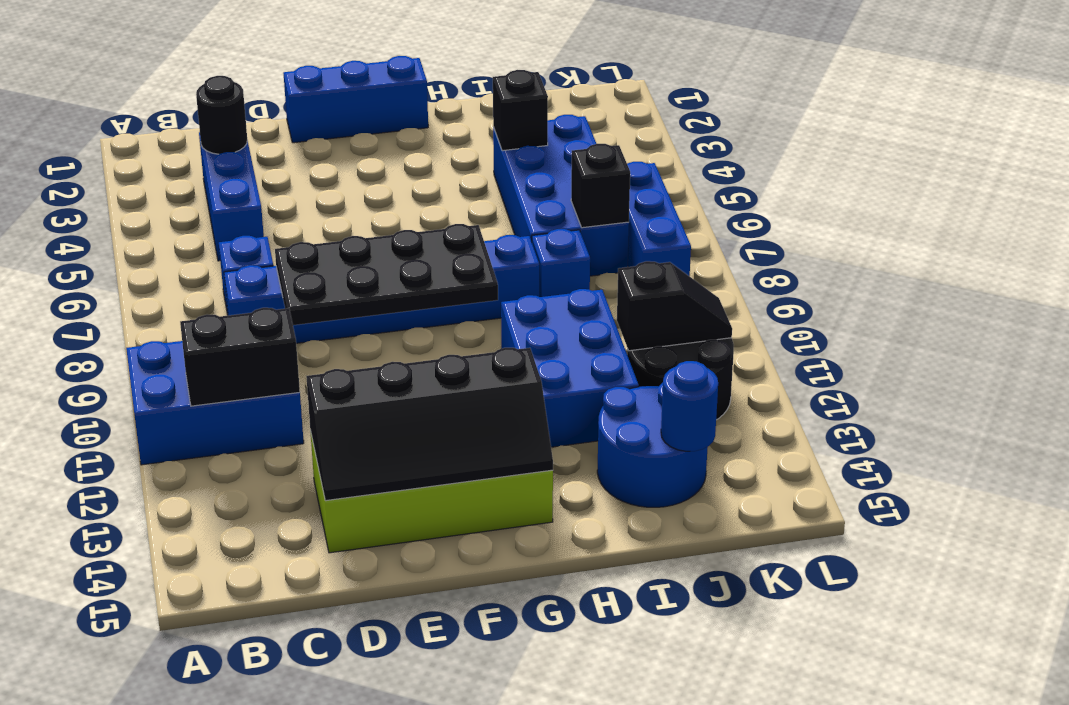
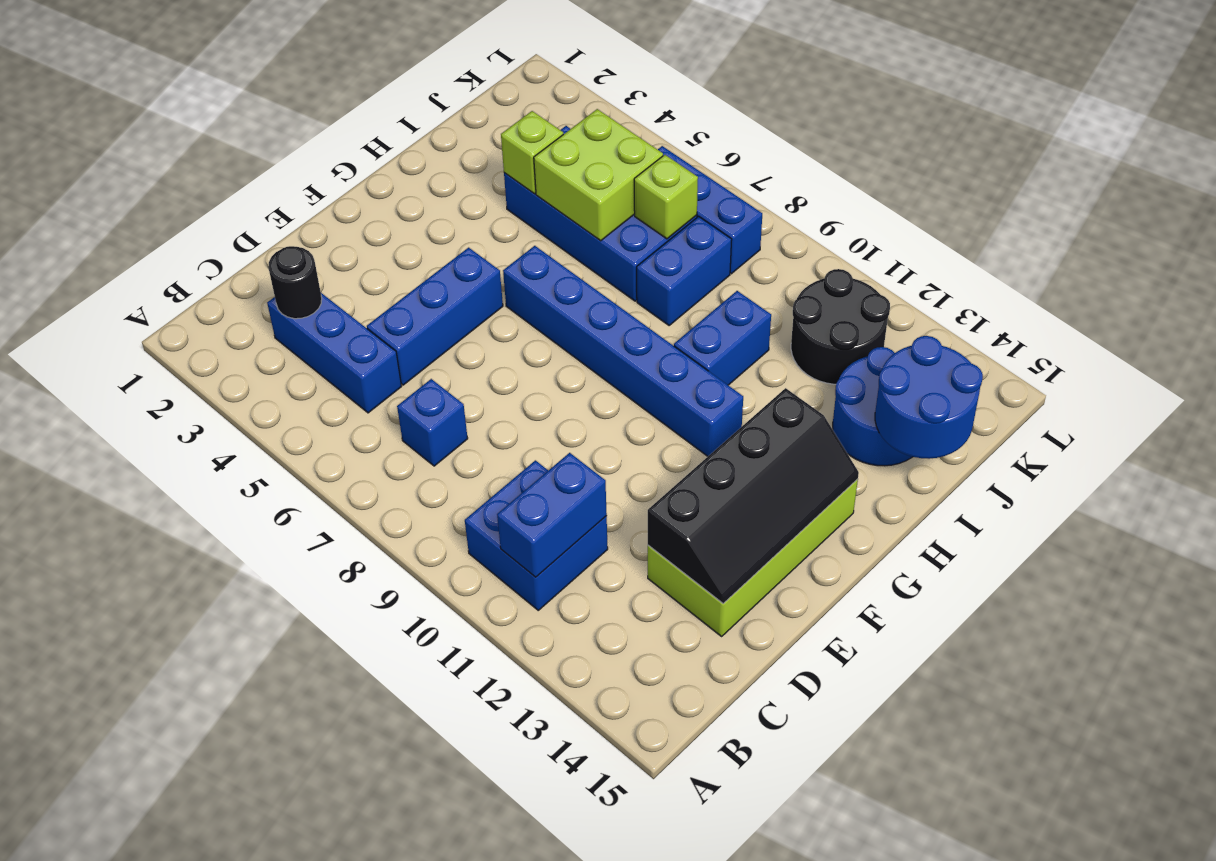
blue brick A10:C11 level 1 -> blue brick B10:C11 level 1
black brick B11:C11 level 2 -> blue brick B11:C11 level 2
blue brick C8:H8 level 1 -> blue brick G6:G11 level 1
black plate D8:G9 level 2 -> none
blue brick E1:G1 level 1 -> blue brick D5:F5 level 1
blue brick H10:I12 level 1 -> blue brick H10:I10 level 1
black brick I4 level 2 -> lime brick I4 level 2
none -> lime brick I5:J6 level 2
blue brick I8 level 1 -> blue brick I8:J8 level 1
black brick J7 level 2 -> lime brick J7 level 2
black slope J11:K11 level 2 top J -> none
blue round brick J14 level 2 -> blue round brick I14:J15 level 2

